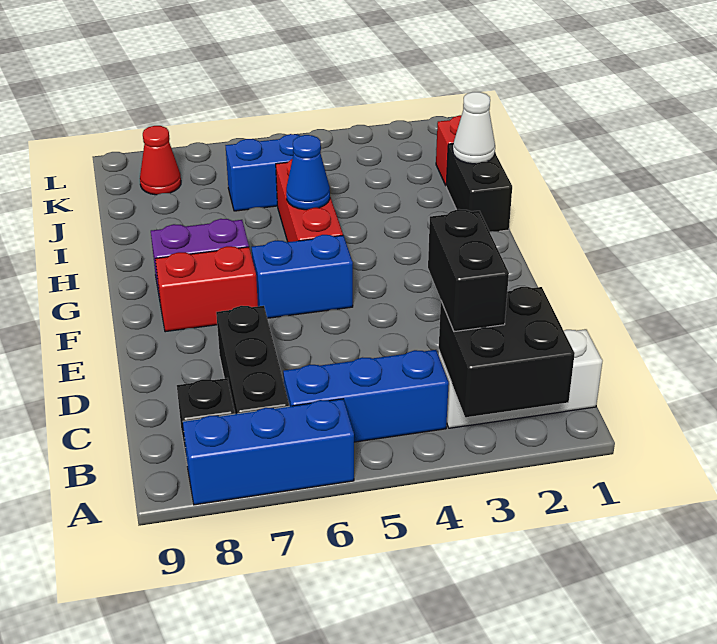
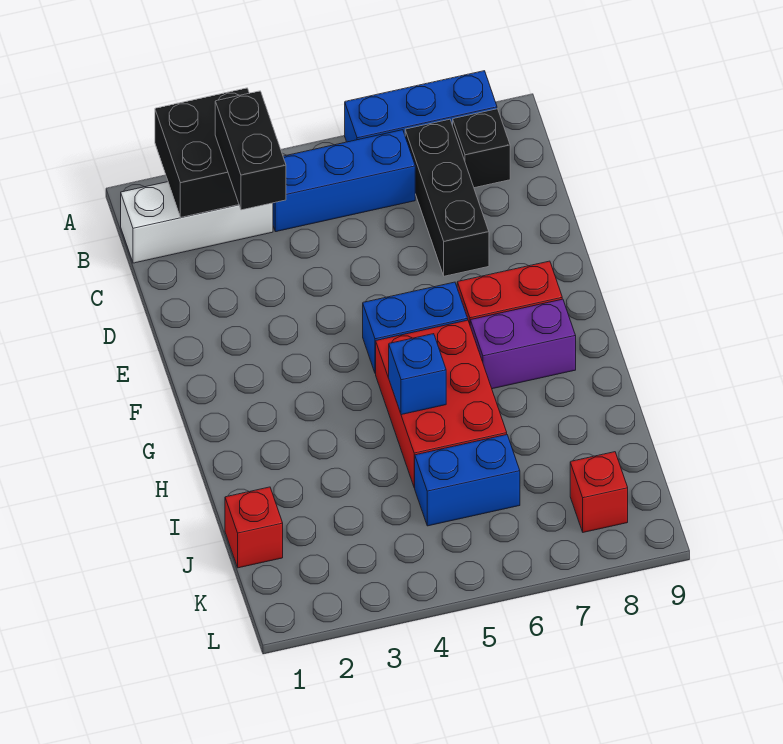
red brick G5:I5 level 1 -> red brick G5:I6 level 1
black brick H1:I1 level 1 -> none
blue cone H5 level 2 -> blue brick H5 level 2
white cone I1 level 2 -> none
red cone K8 level 1 -> red brick K8 level 1

